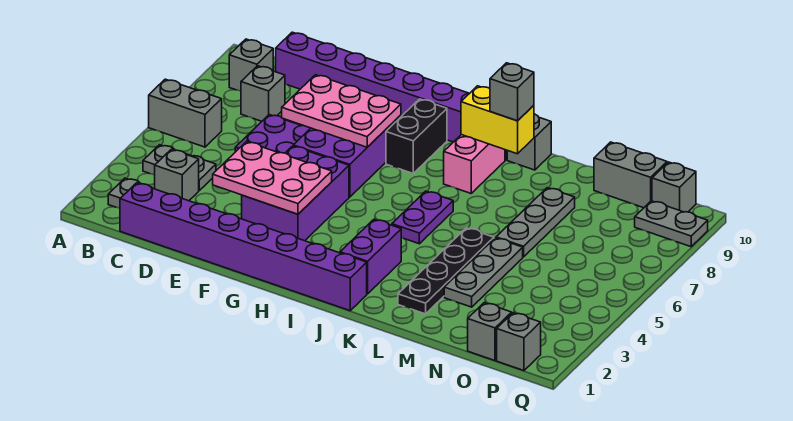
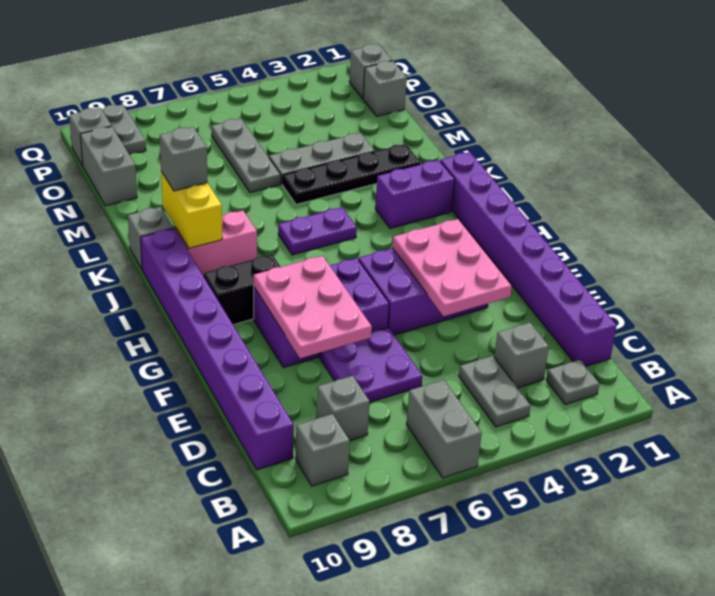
grey plate M6:M8 level 1 -> grey plate M6:O6 level 1

